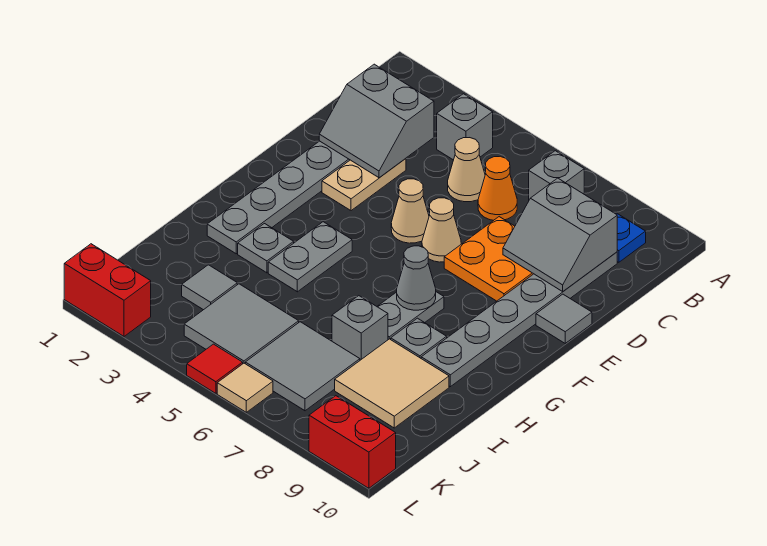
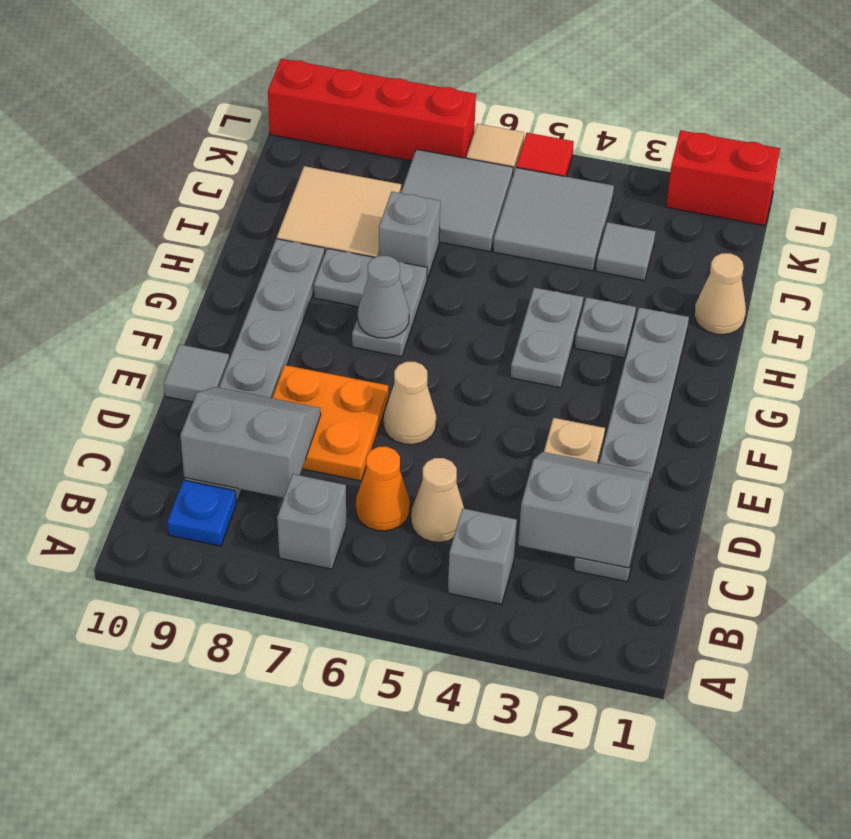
tan cone E5 level 1 -> tan cone I1 level 1
red brick L9:L10 level 1 -> red brick L7:L10 level 1

